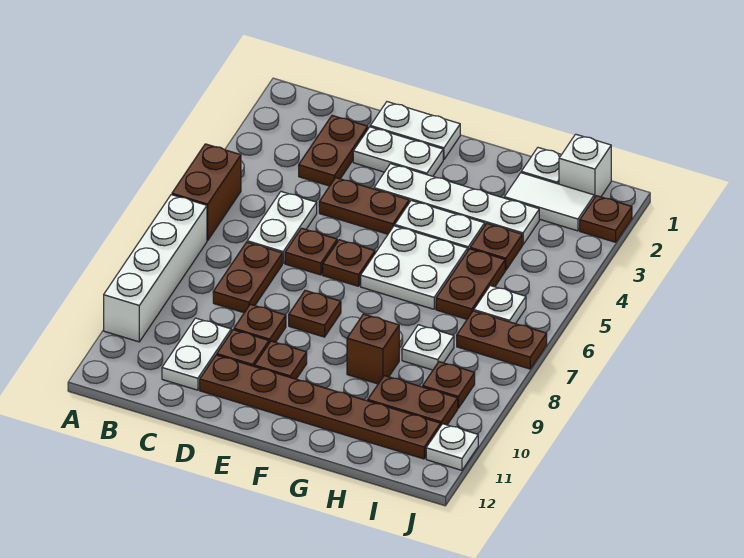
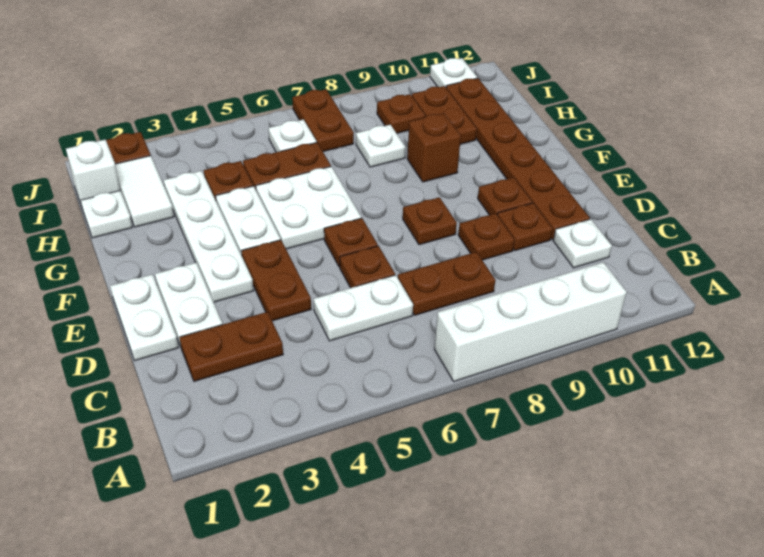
brown brick A5:A6 level 1 -> none
white plate C10:C11 level 1 -> white plate C11 level 1

